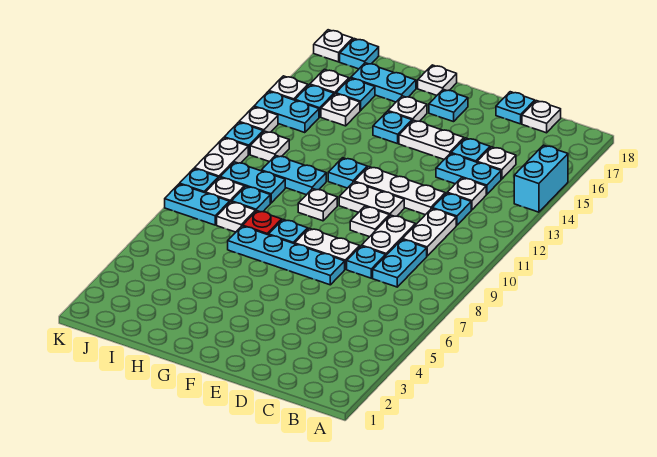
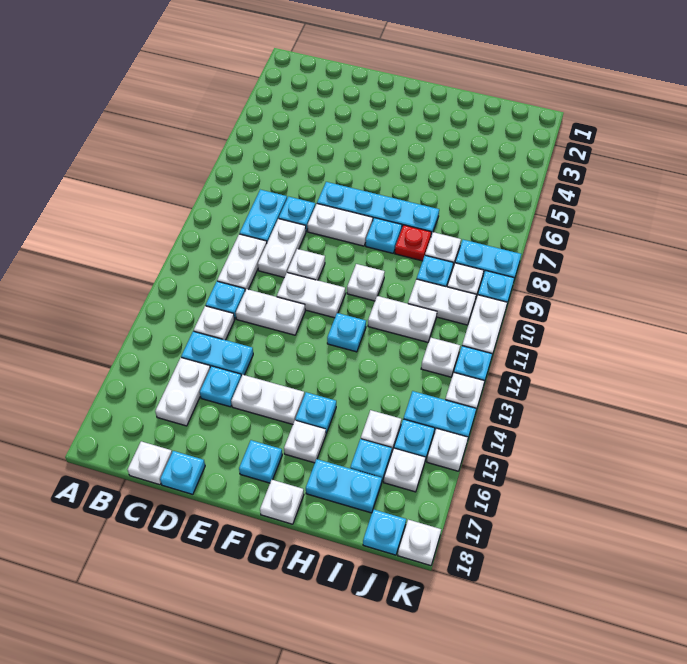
cyan brick A14:A15 level 1 -> none
white plate C15 level 1 -> white plate C15:C16 level 1
white plate D12:F12 level 1 -> white plate D12:E12 level 1
cyan plate H11:I11 level 1 -> white plate H11:I11 level 1
cyan plate I10:J10 level 1 -> white plate I10:J10 level 1

